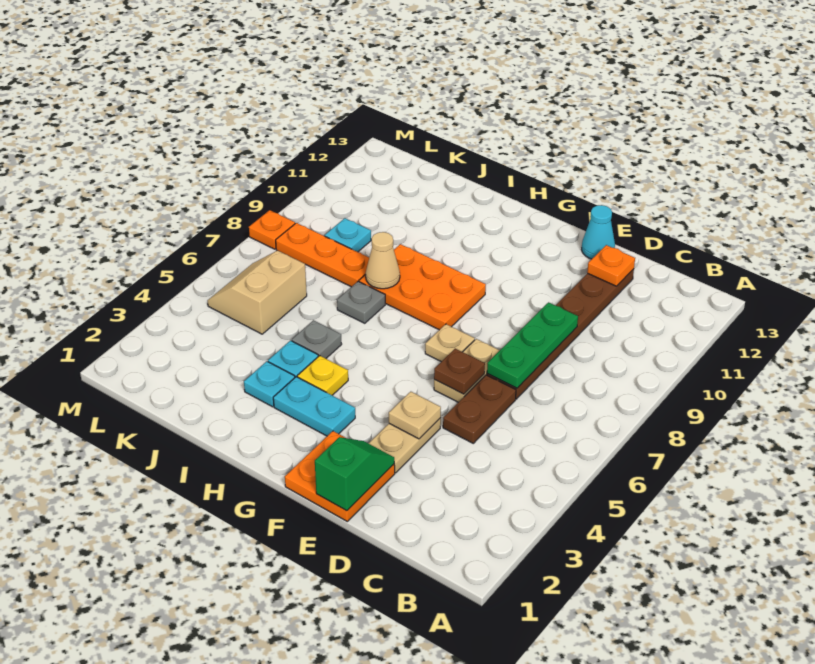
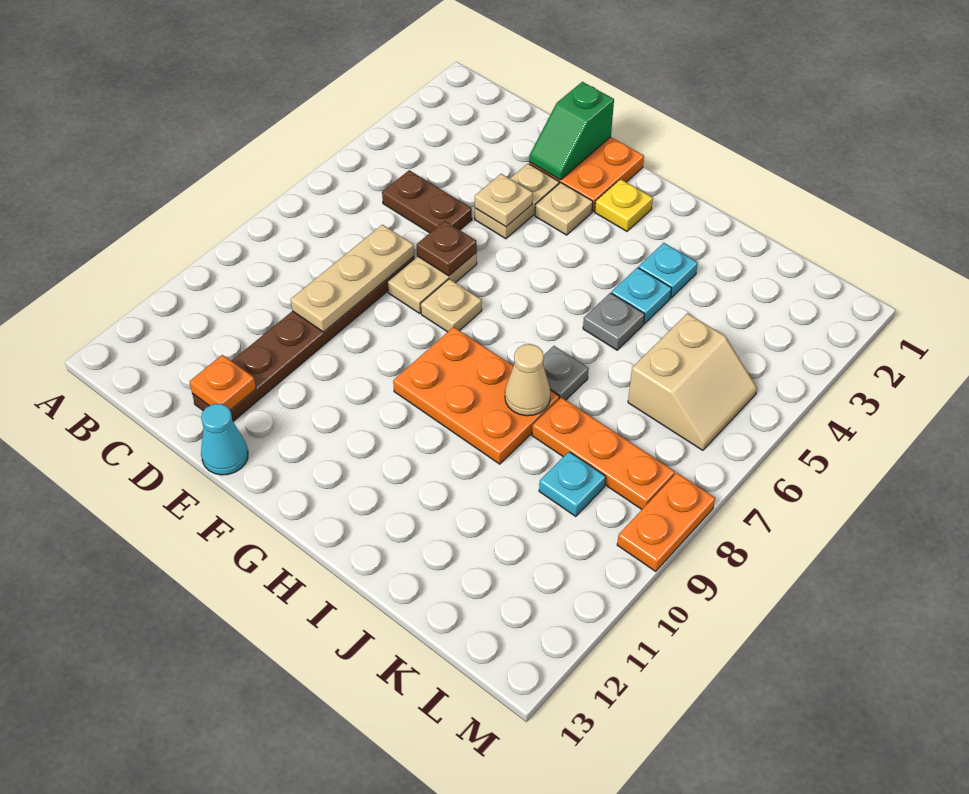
brown plate D5:D6 level 1 -> brown plate C5:D5 level 1
green plate D7:D9 level 2 -> tan plate D7:D9 level 2
none -> tan plate F3 level 1
cyan plate G3:H3 level 1 -> none
yellow plate H4 level 1 -> yellow plate G2 level 1
orange plate M8 level 1 -> orange plate M8:M9 level 1

